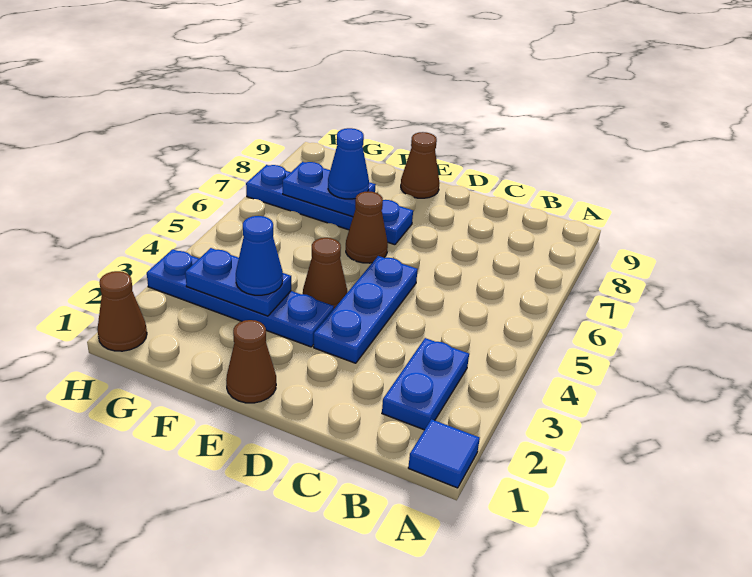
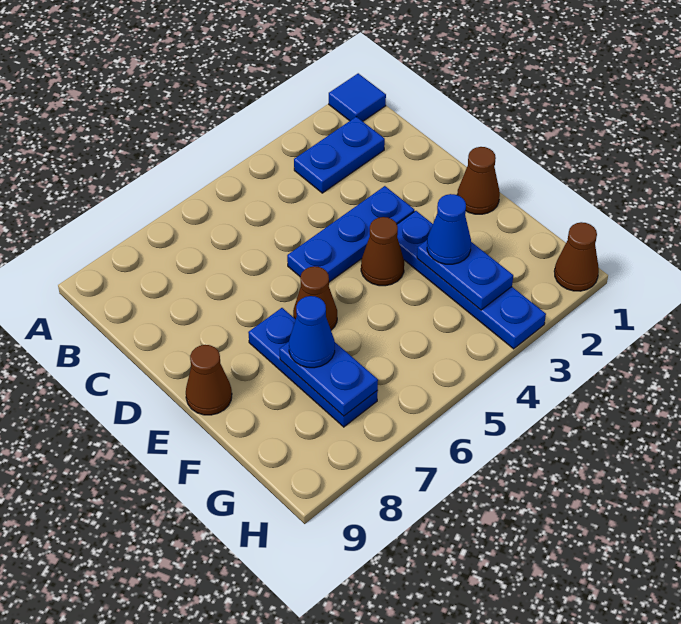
blue plate E7:H7 level 1 -> blue plate E7:G7 level 1

